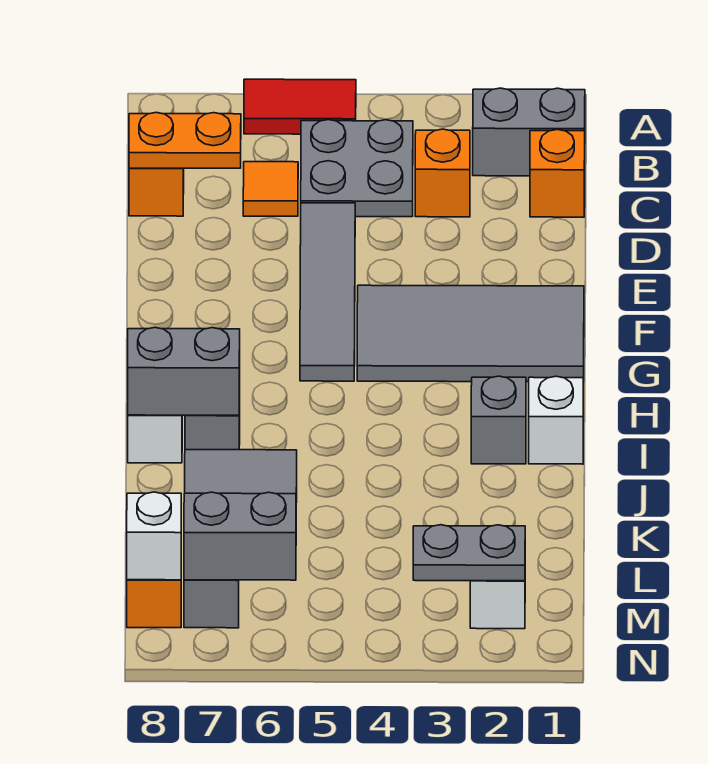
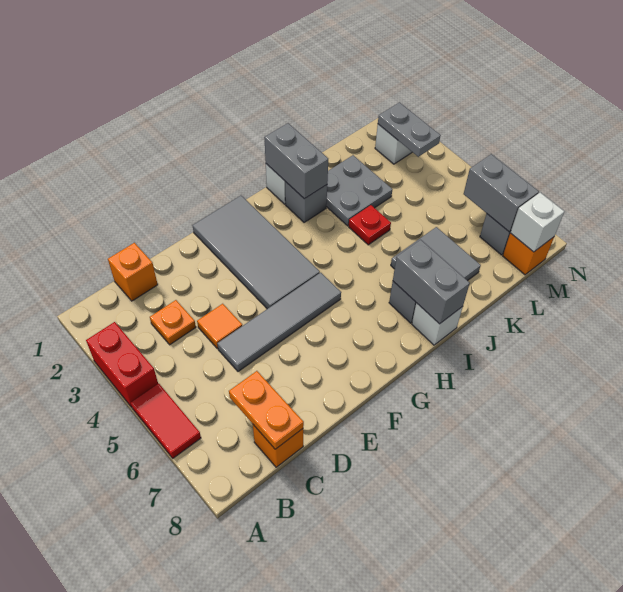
none -> red brick A3:A4 level 1
grey brick B1:B2 level 1 -> grey brick I1:I2 level 2
grey plate B4:C5 level 1 -> grey plate J2:K3 level 1
orange brick C3 level 1 -> orange plate C3 level 1
orange tile C6 level 1 -> orange tile D4 level 1
none -> red plate J4 level 1

